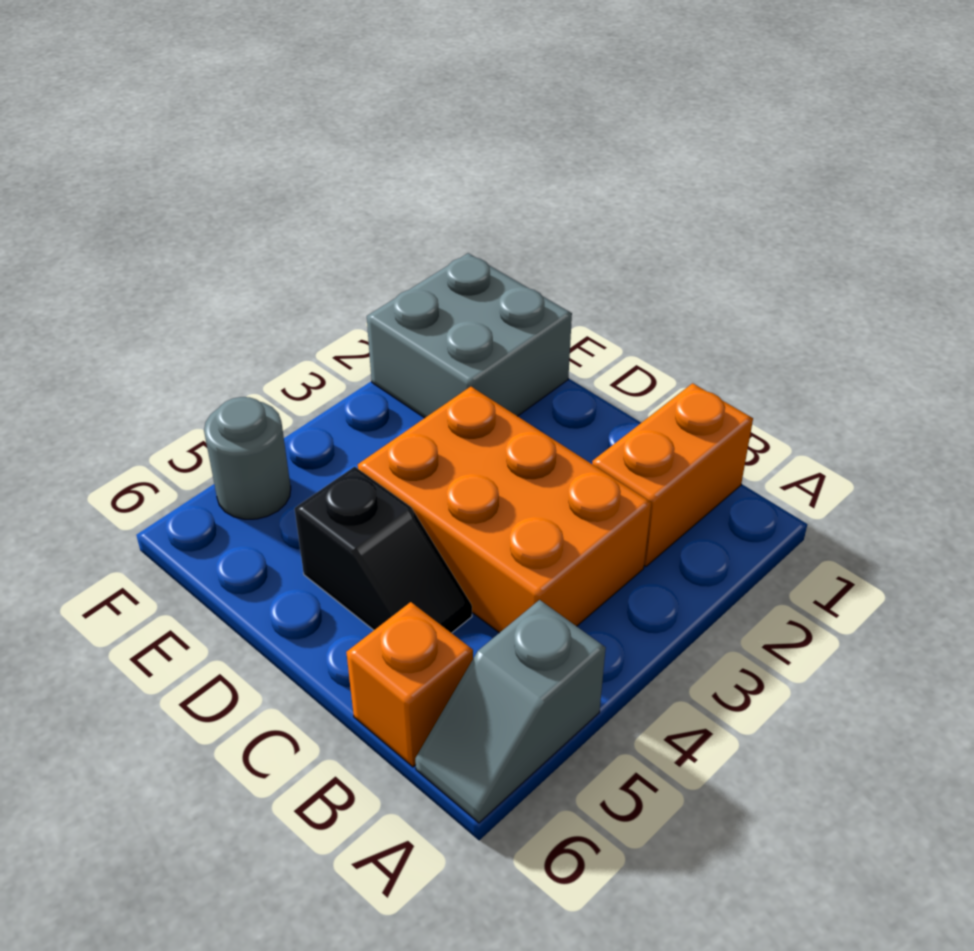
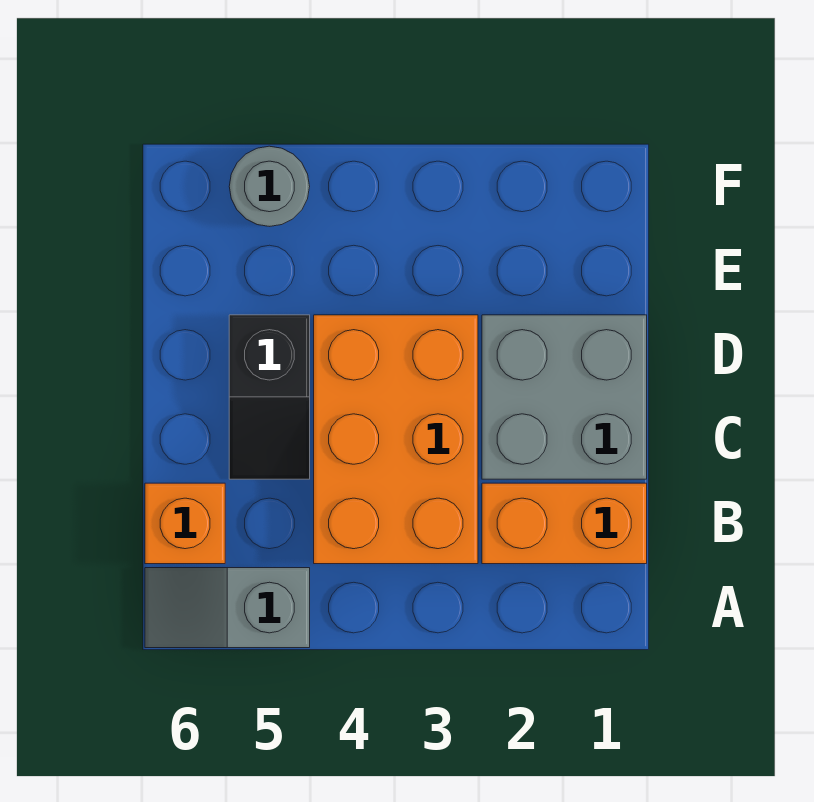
grey brick E1:F2 level 1 -> grey brick C1:D2 level 1

